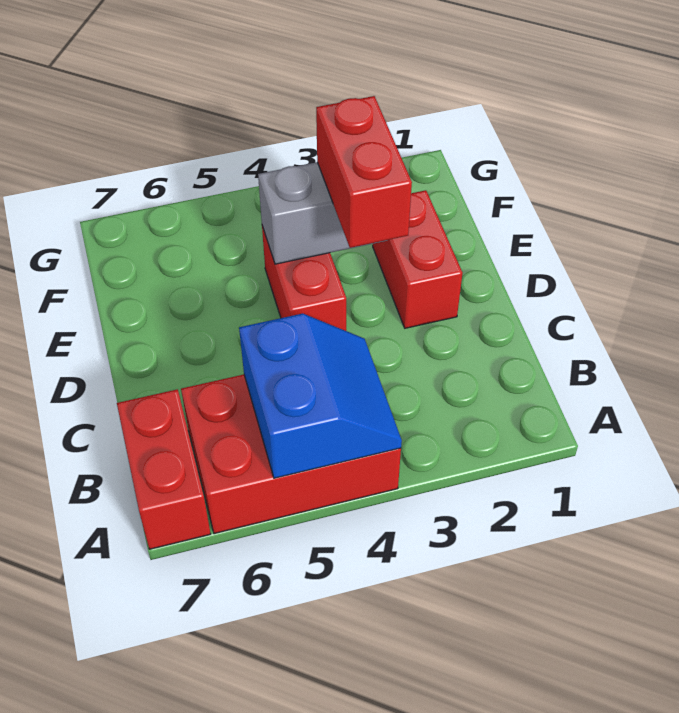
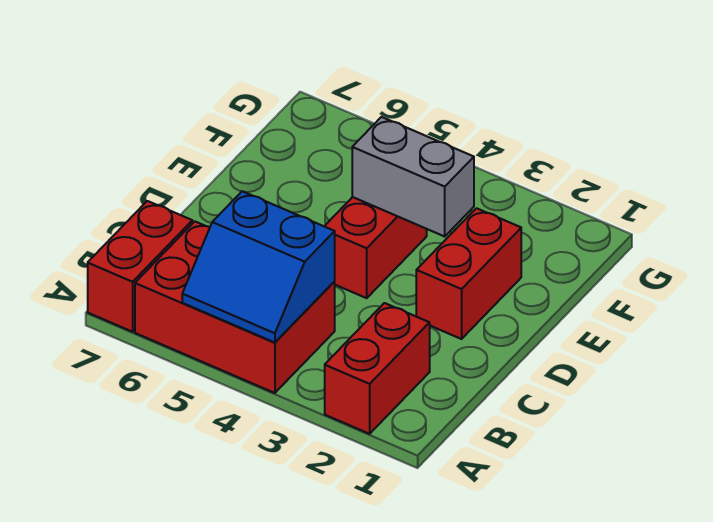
blue slope A4:B5 level 2 top 5 -> blue slope A4:B5 level 2 top B
red brick D3:E3 level 3 -> red brick A2:B2 level 1

